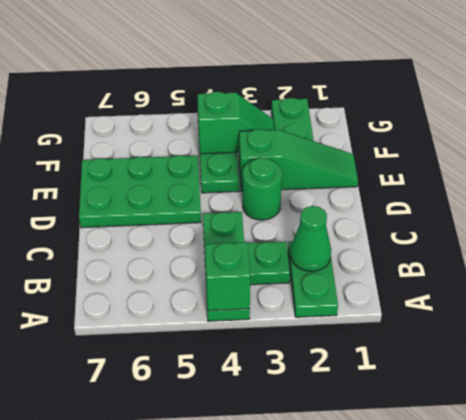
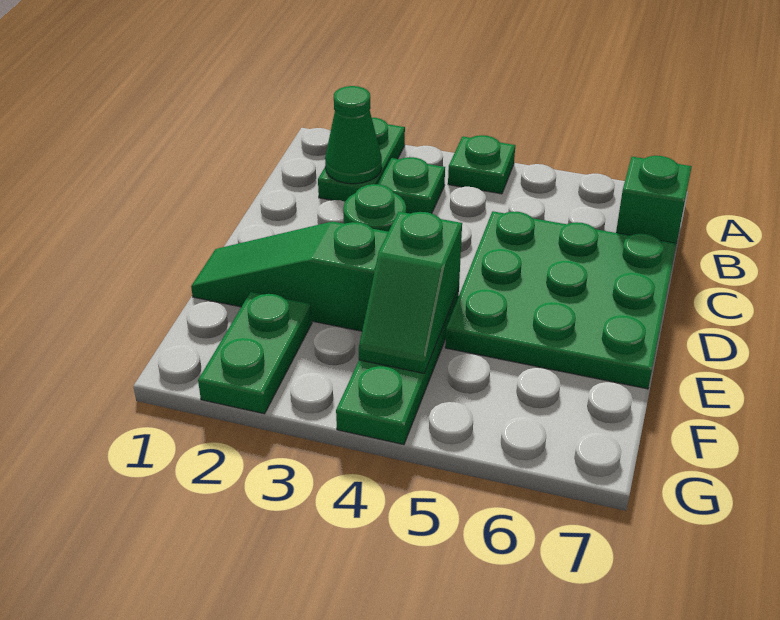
green plate A4:C4 level 1 -> green plate A4 level 1
green brick A4 level 2 -> green brick B7 level 1
green plate D5:E7 level 1 -> green plate C5:E7 level 1
green slope F3:F4 level 2 top 4 -> green slope E4:F4 level 2 top E

